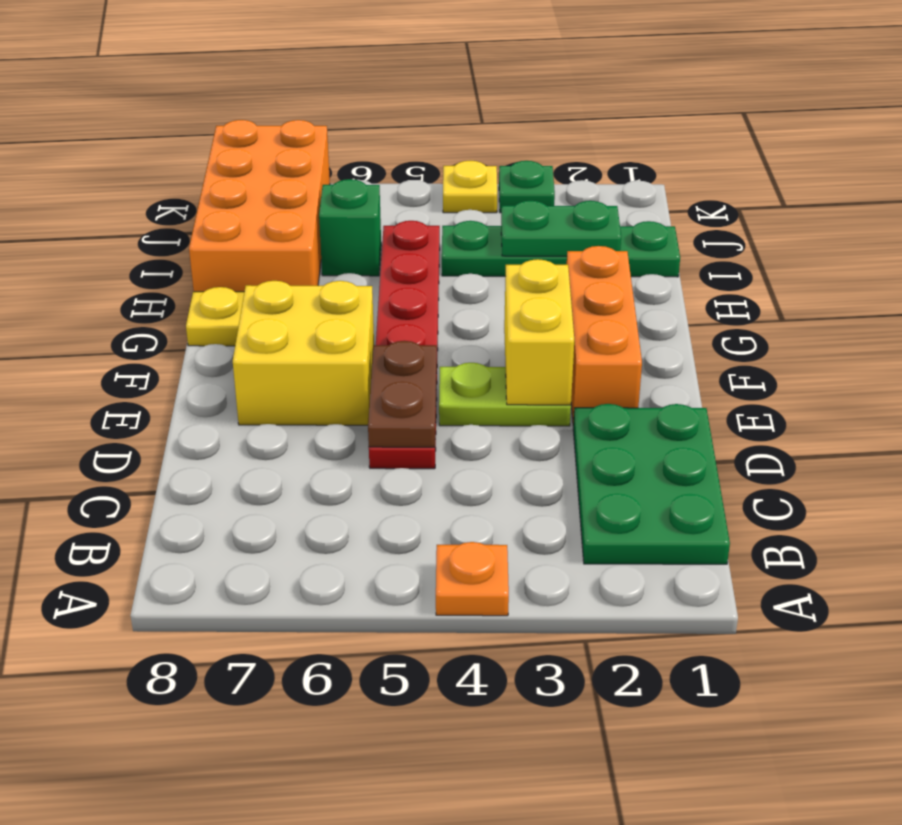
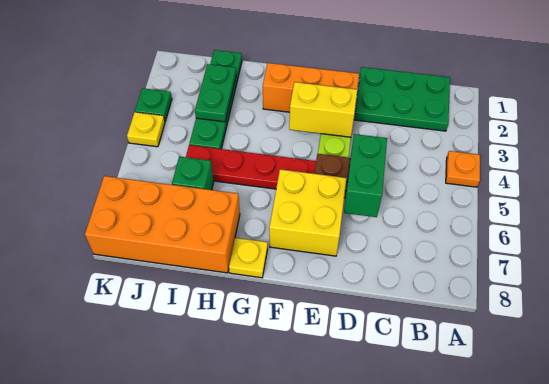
none -> green brick D5:D6 level 3

